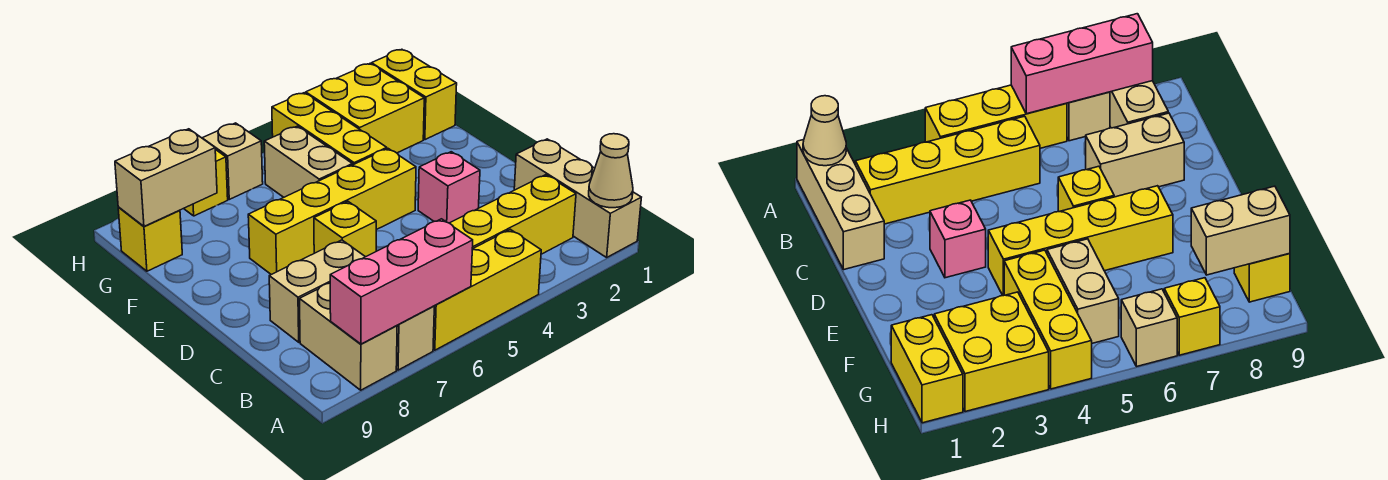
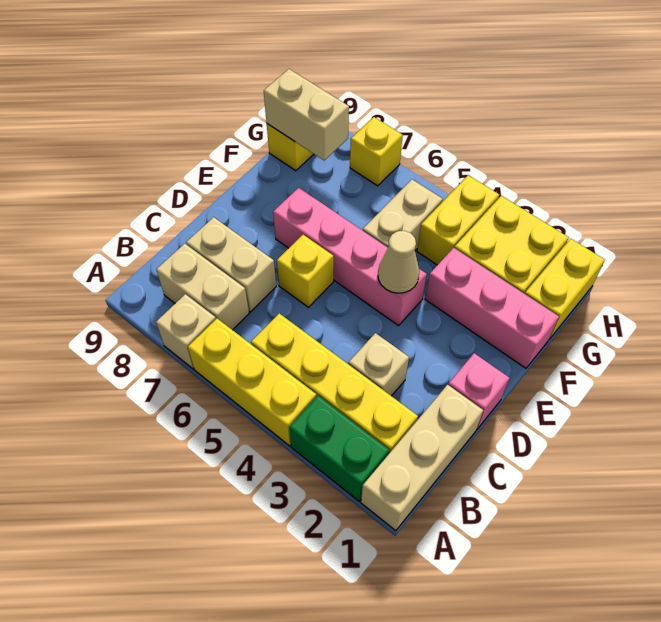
tan cone A1 level 2 -> tan cone E4 level 2
none -> green brick A2:A3 level 1
pink brick A6:A8 level 2 -> pink brick F1:F3 level 1
tan brick A8:B8 level 1 -> tan brick B7:B8 level 1
pink brick D3 level 1 -> pink brick D1 level 1
yellow brick E4:E7 level 1 -> pink brick E4:E7 level 1
yellow brick F4:H4 level 1 -> yellow brick G4:H4 level 1
tan brick H6 level 1 -> tan brick C3 level 1

